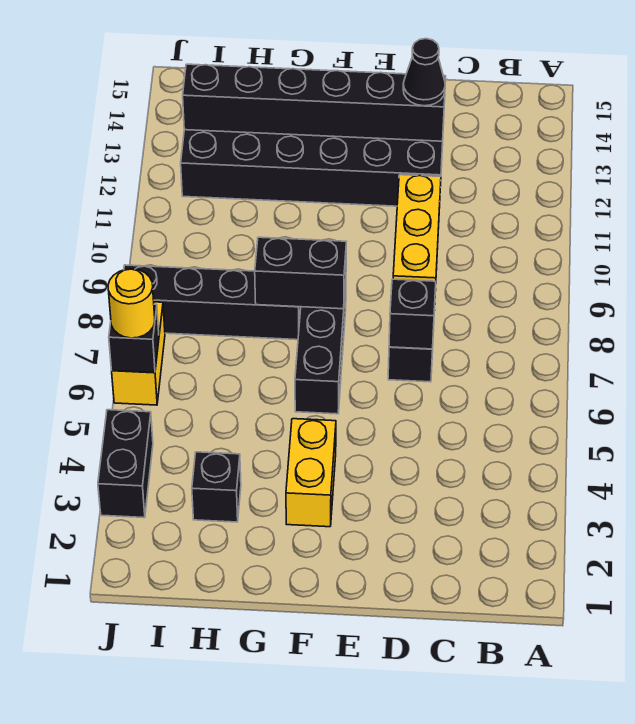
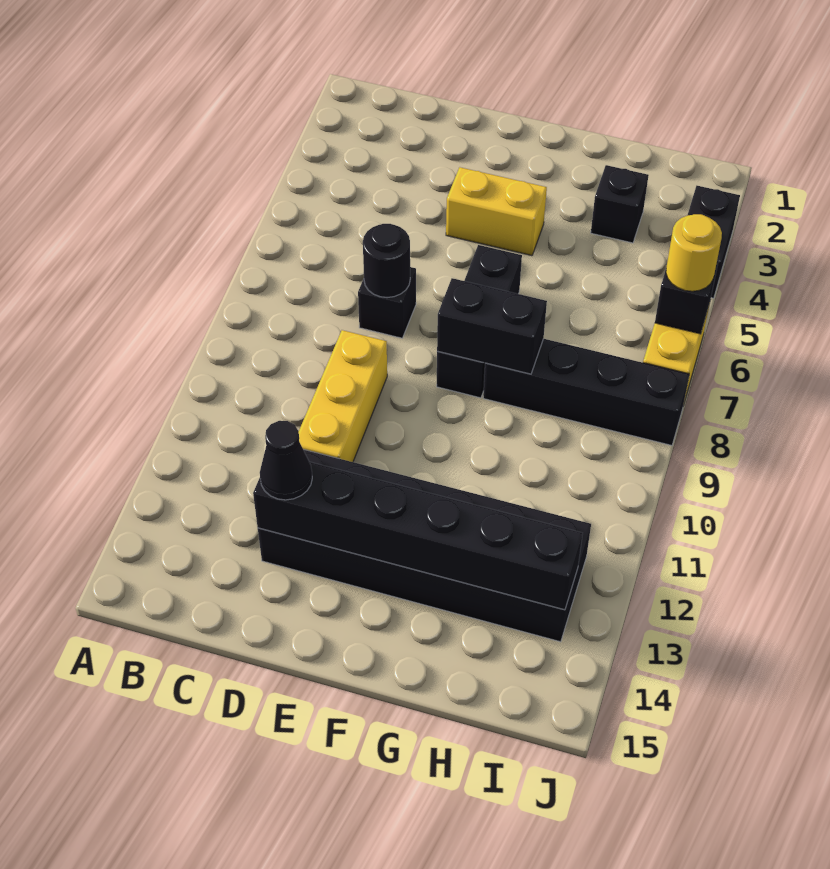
black brick D7 level 2 -> black round brick D7 level 2
yellow brick F3:F4 level 1 -> yellow brick E4:F4 level 1

